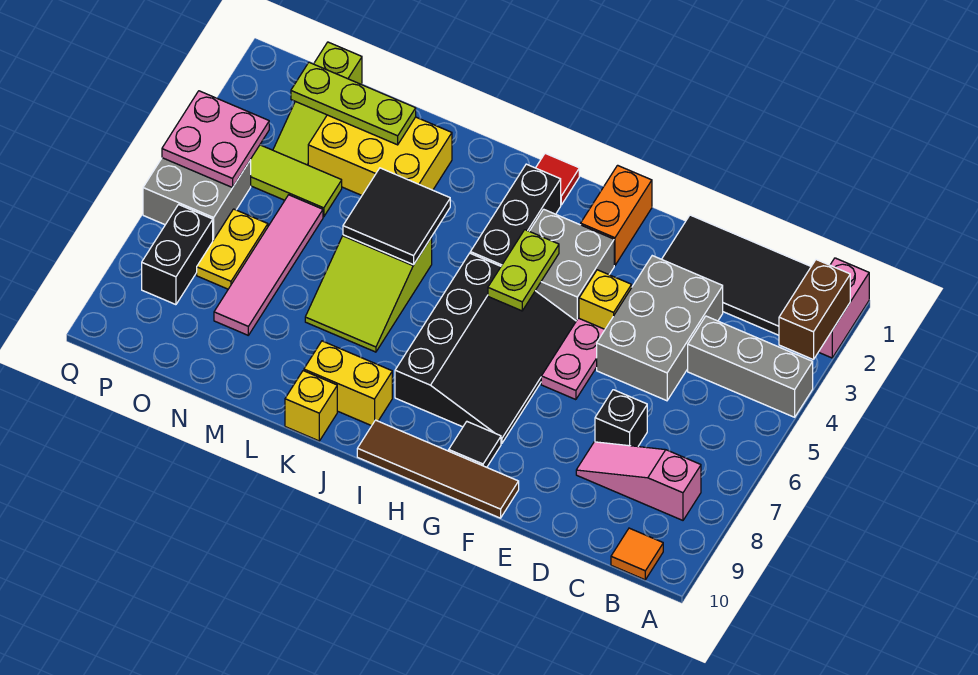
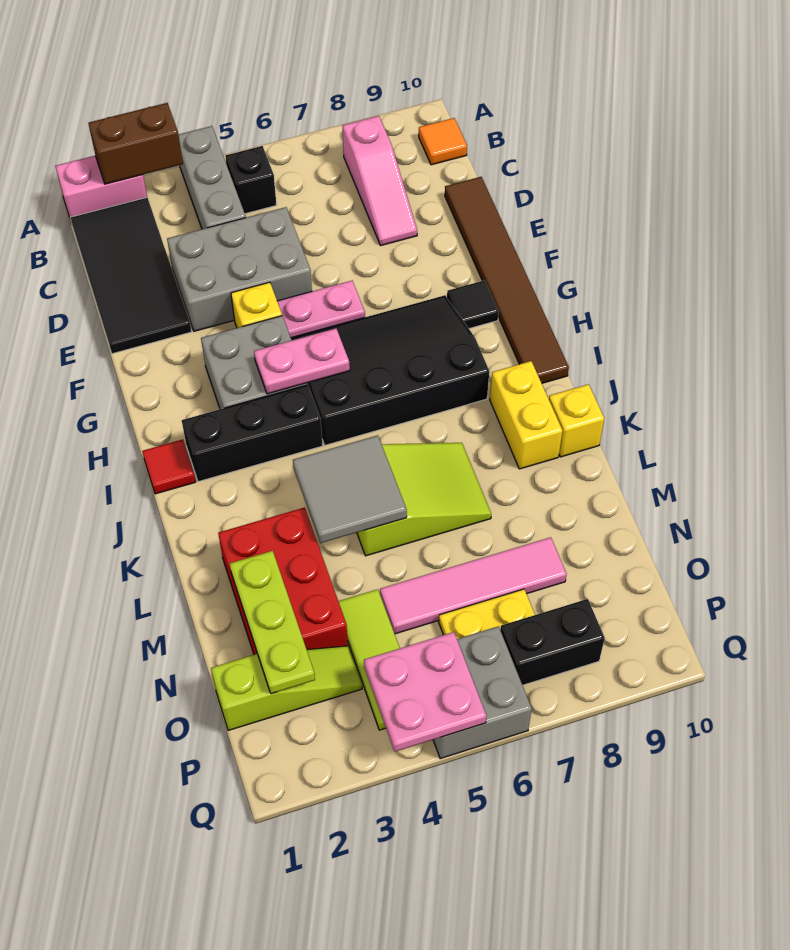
black brick D7 level 1 -> black brick B5 level 1
brown tile F10:I10 level 1 -> brown tile D10:I10 level 1
orange brick G1:G2 level 1 -> none
lime plate H4:H5 level 2 -> pink plate H4:H5 level 2
black tile K4:L5 level 2 -> grey tile K4:L5 level 2
yellow brick L2:N3 level 1 -> red brick L2:N3 level 1

